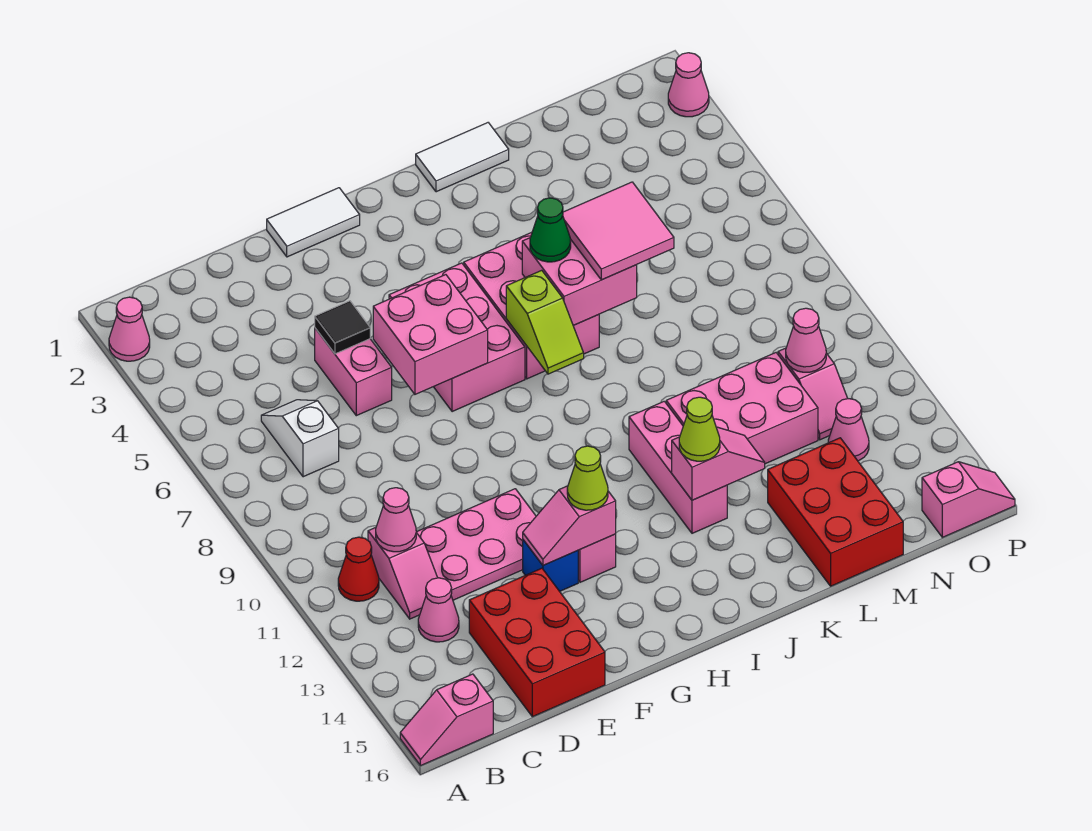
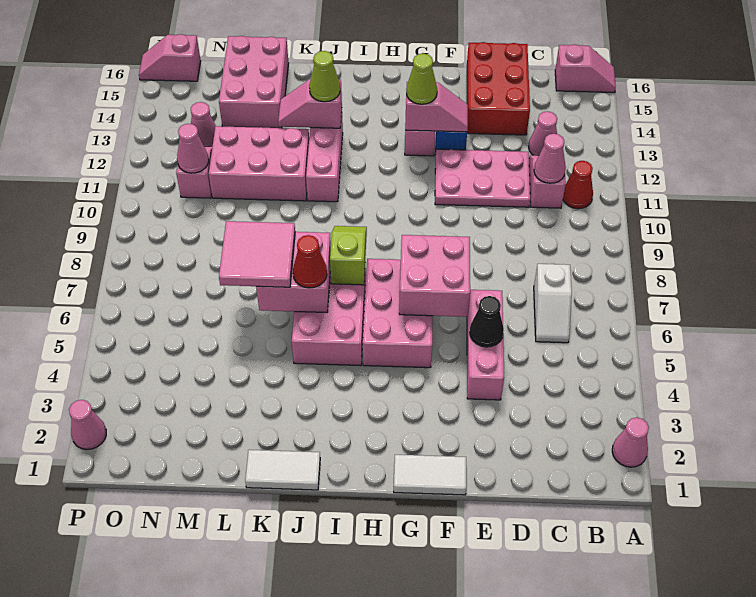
pink brick E5:E6 level 1 -> pink brick E4:E6 level 1
black tile E5 level 2 -> black cone E5 level 2
green cone J6 level 3 -> red cone J6 level 3
red brick L14:M16 level 1 -> pink brick L14:M16 level 1

